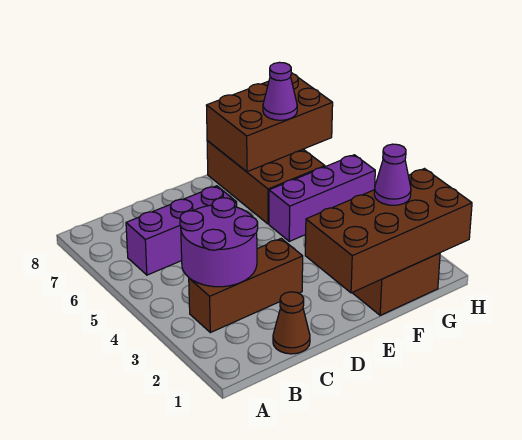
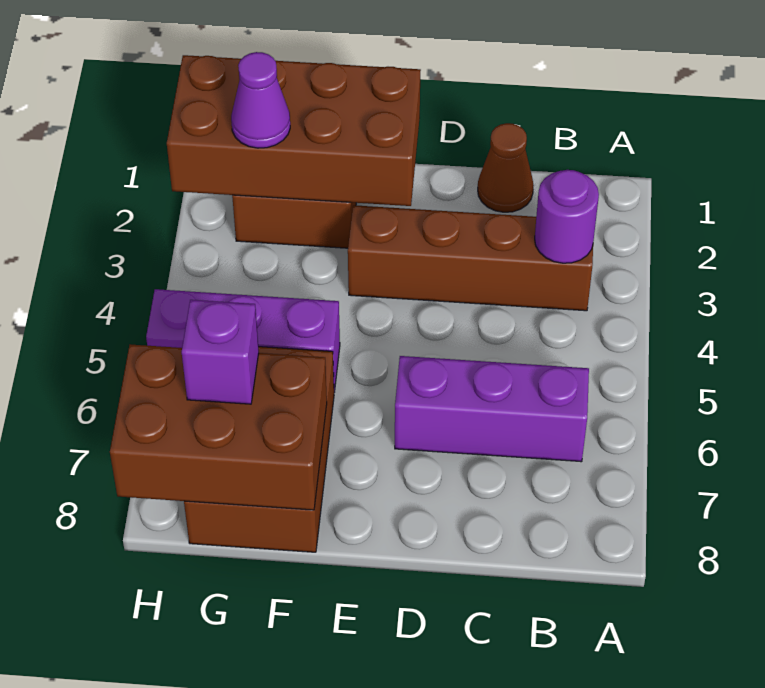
brown brick B3:D3 level 1 -> brown brick B3:E3 level 1
purple round brick B3:C4 level 2 -> purple round brick B3 level 2
purple cone G7 level 3 -> purple brick G7 level 3

